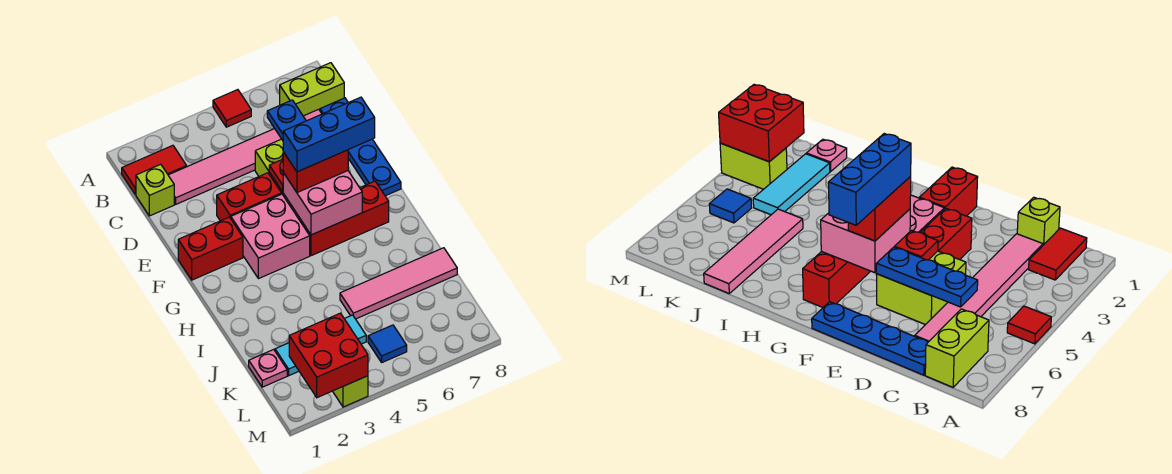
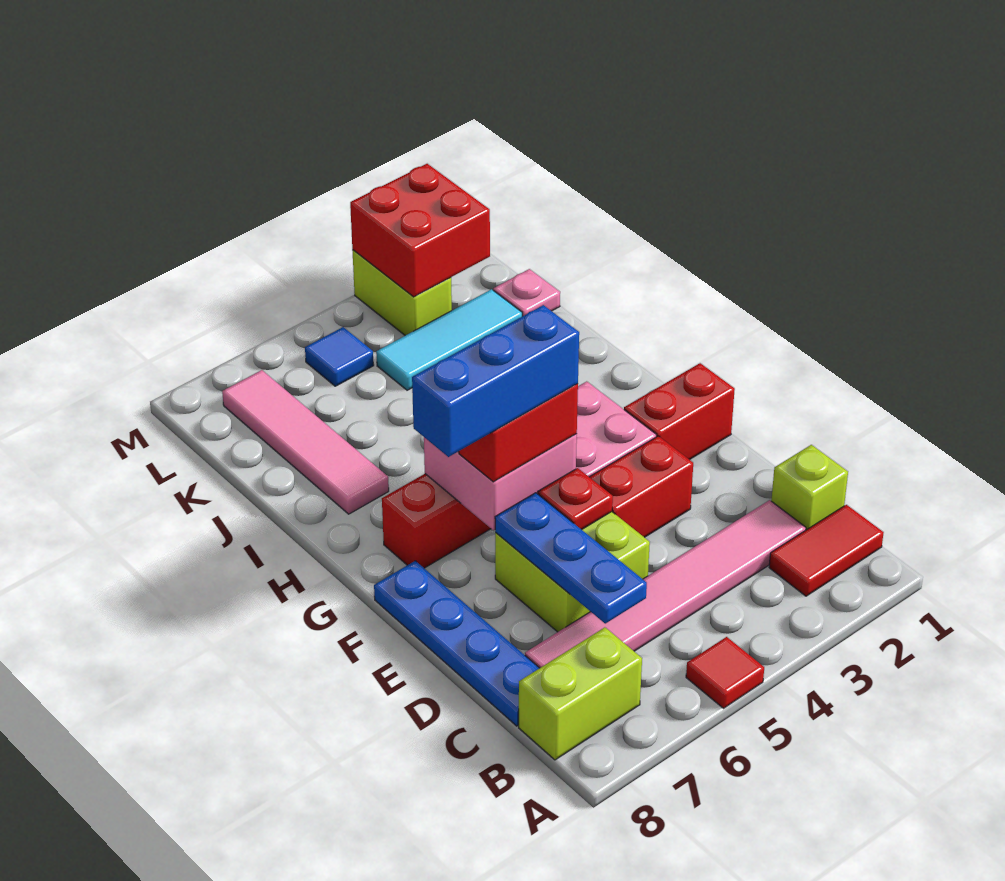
pink tile J5:J8 level 1 -> pink tile I7:L7 level 1

